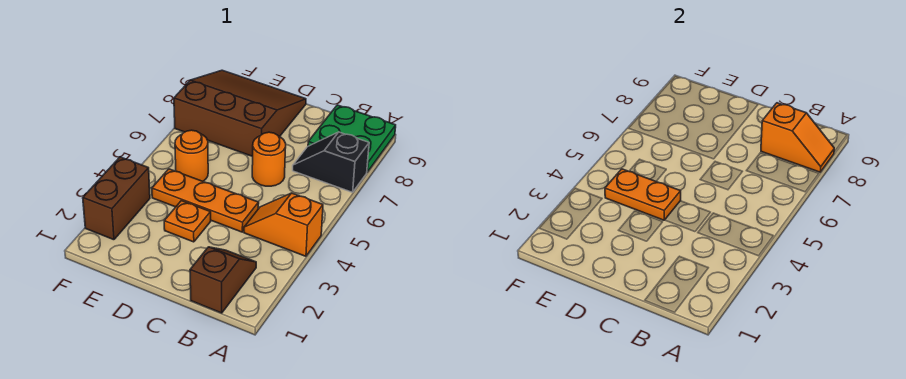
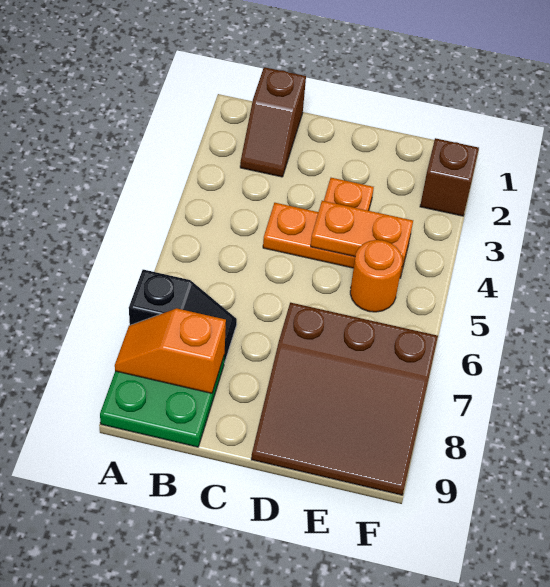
orange slope A4:B4 level 1 top A -> none
orange round brick C6 level 1 -> none
brown brick F2:F3 level 1 -> brown brick F2 level 1

